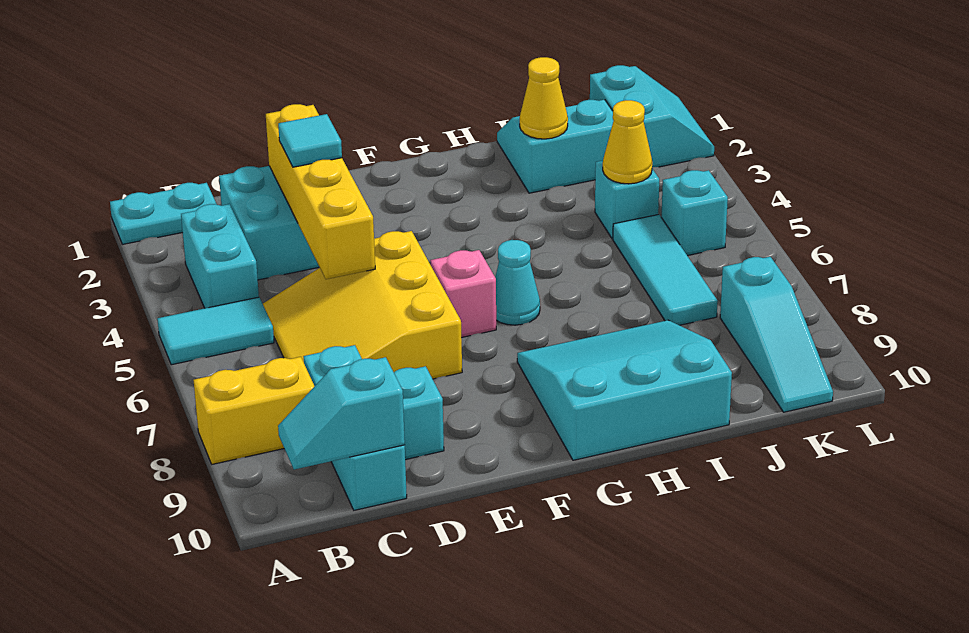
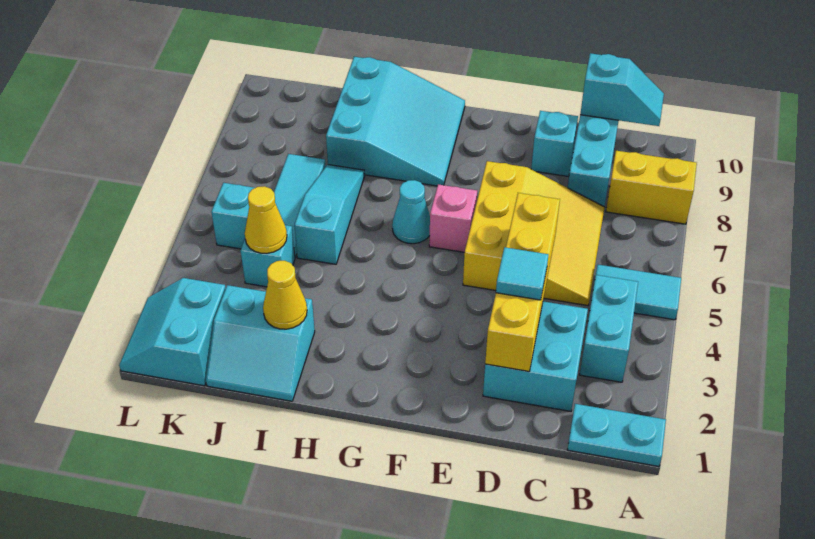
cyan slope G8:I10 level 1 top 10 -> cyan slope G8:I10 level 1 top I
cyan slope K8:K10 level 1 top 8 -> cyan slope I5:I7 level 1 top 5

